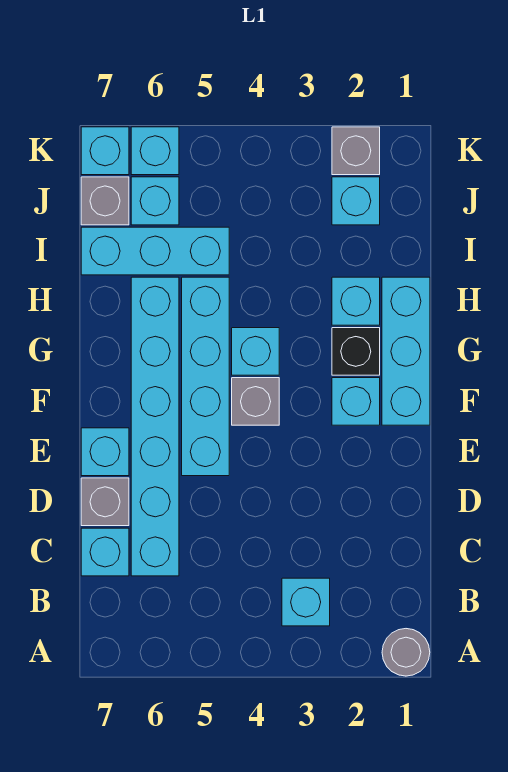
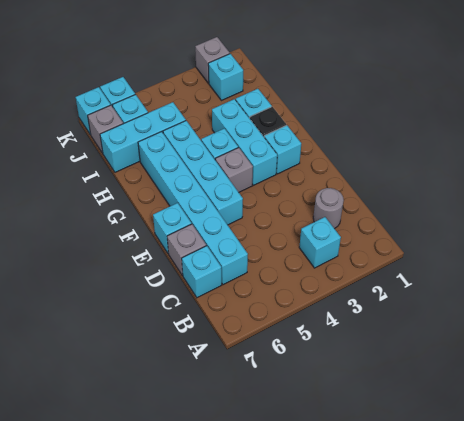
grey round brick A1 level 1 -> grey round brick C2 level 1
cyan brick F1:H1 level 1 -> cyan brick F3:H3 level 1

